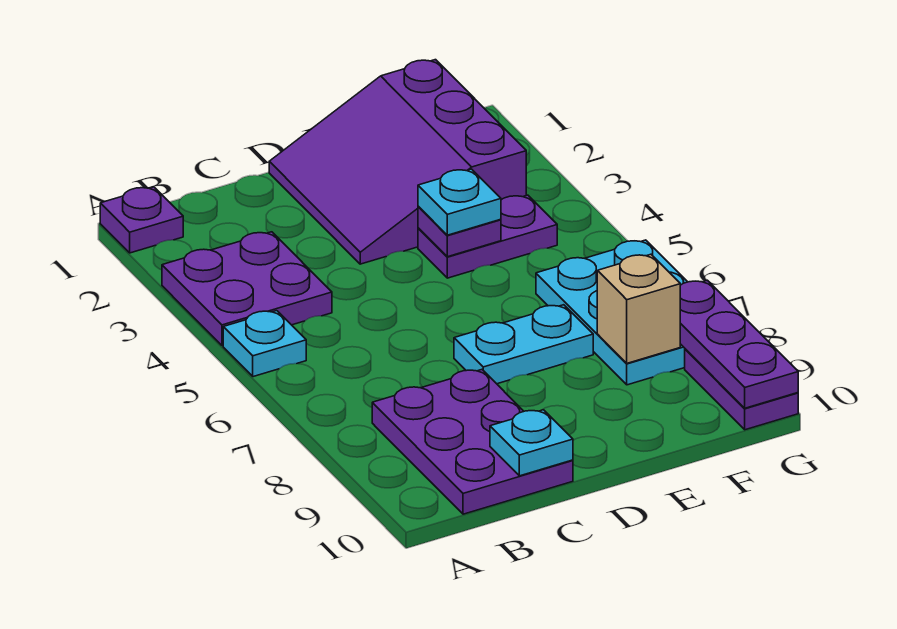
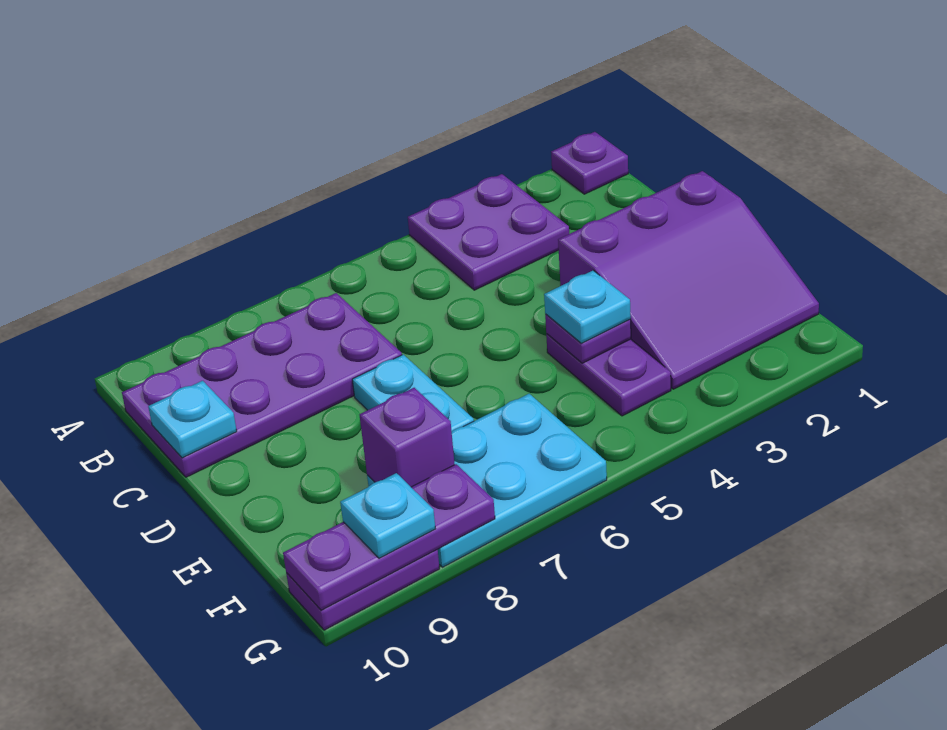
cyan plate A5 level 1 -> cyan plate G9 level 3
purple plate B8:C10 level 1 -> purple plate B7:C10 level 1
purple slope D1:F3 level 1 top F -> purple slope D1:F3 level 1 top D
tan brick F8 level 2 -> purple brick F8 level 2

